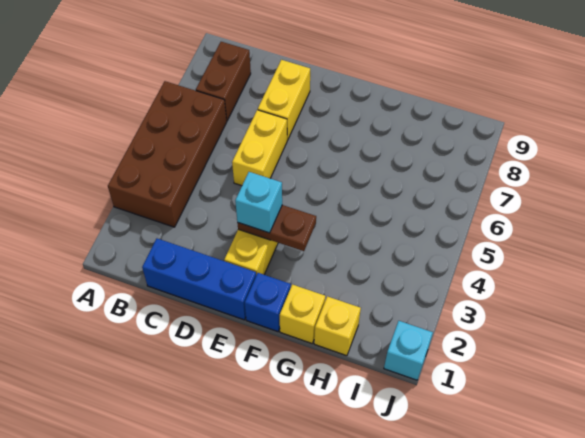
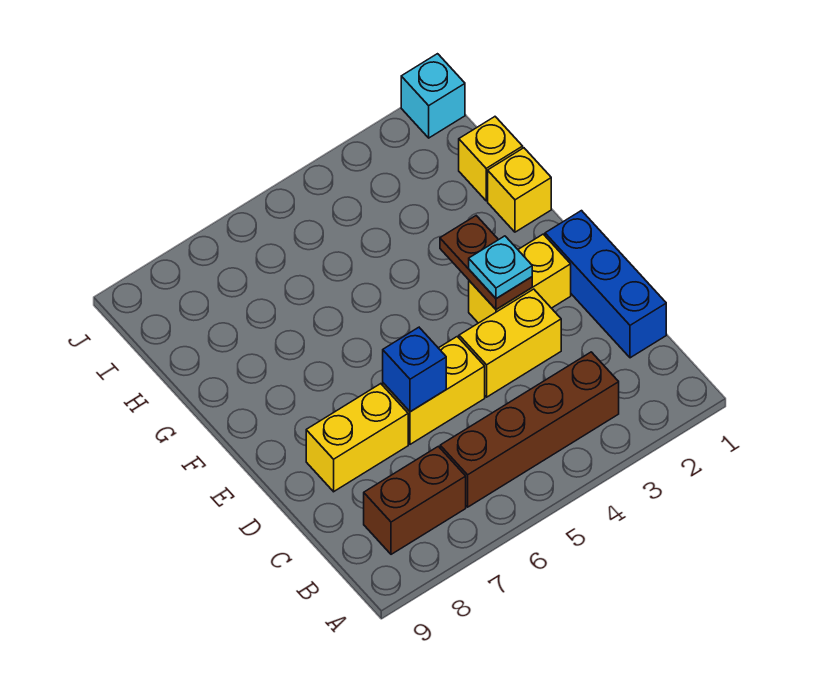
brown brick A3:B6 level 1 -> brown brick B3:B6 level 1
none -> yellow brick D3:D4 level 1
cyan brick E3 level 3 -> cyan plate E3 level 3
blue brick F1 level 1 -> blue brick D6 level 2

